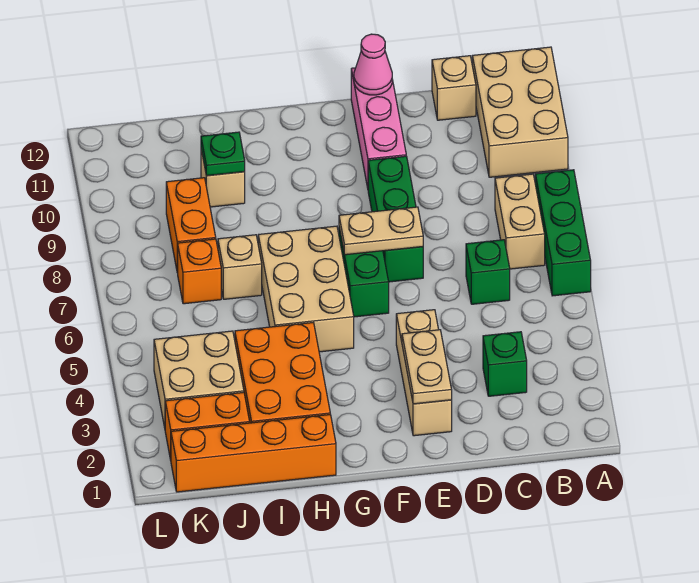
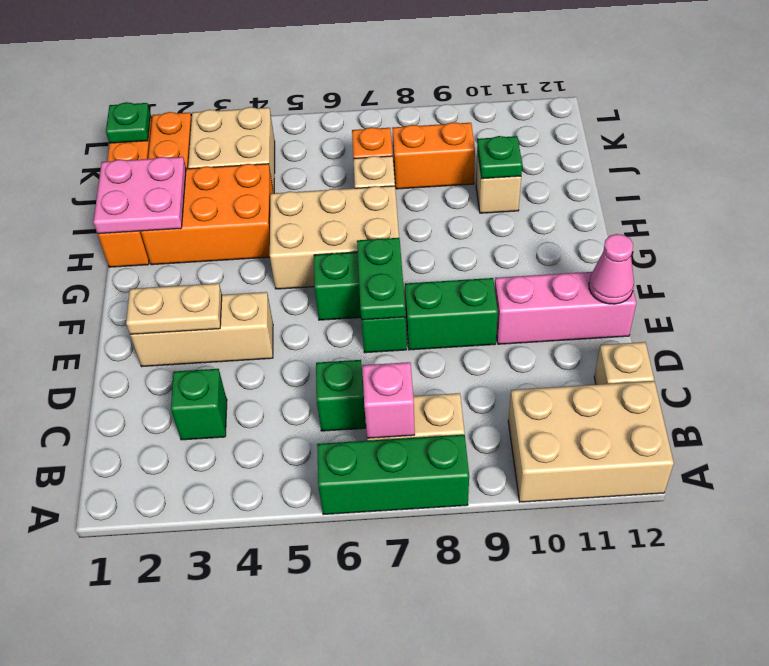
none -> pink brick B7 level 2
tan plate E7:F7 level 2 -> green plate E7:F7 level 2
none -> pink plate H1:I2 level 2
none -> green plate K1 level 2

